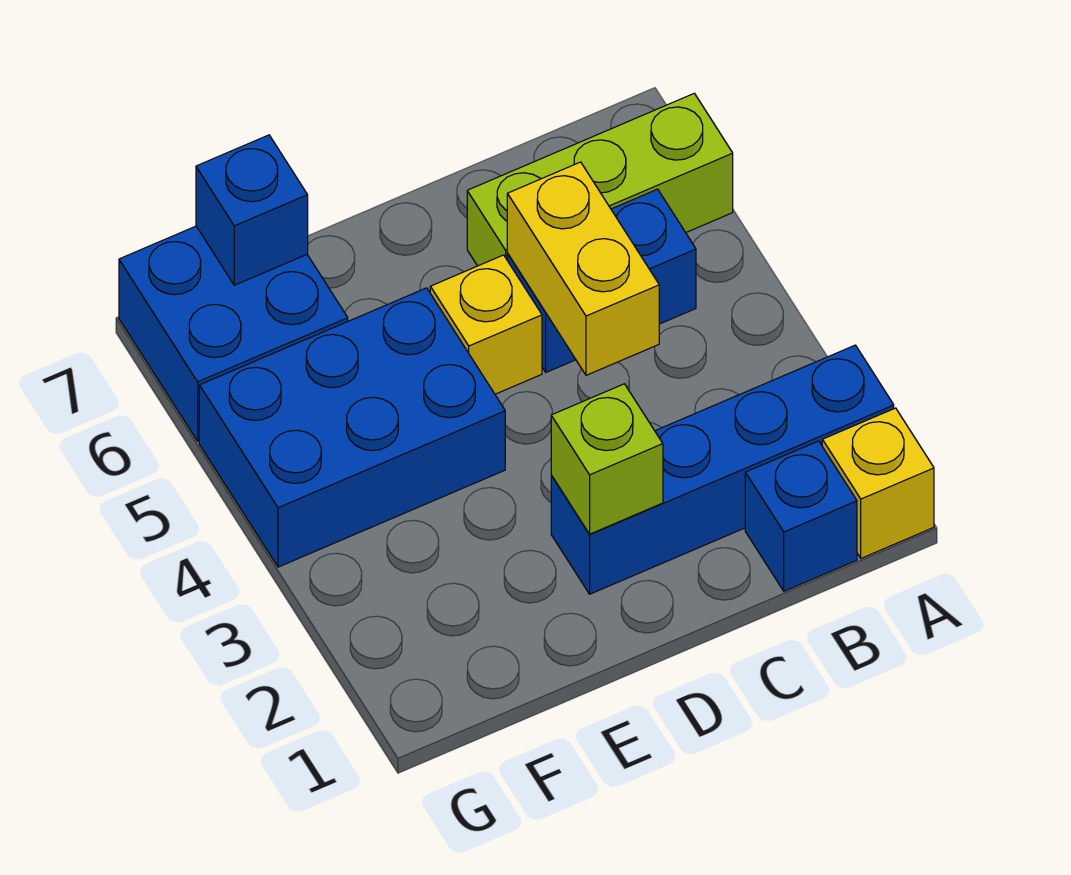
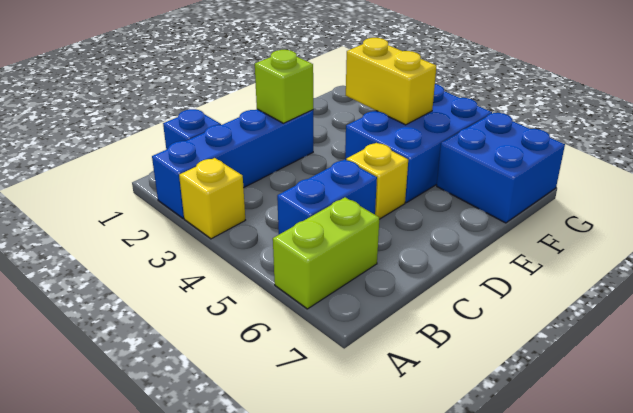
yellow brick A1 level 1 -> yellow brick A3 level 1
lime brick A6:C6 level 1 -> lime brick A6:B6 level 1
yellow brick C4:C5 level 2 -> yellow brick F3:F4 level 2
blue brick F7 level 2 -> none

